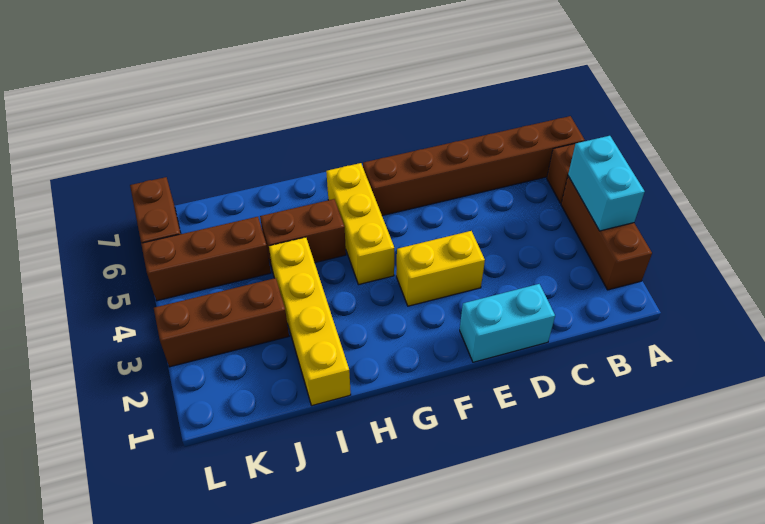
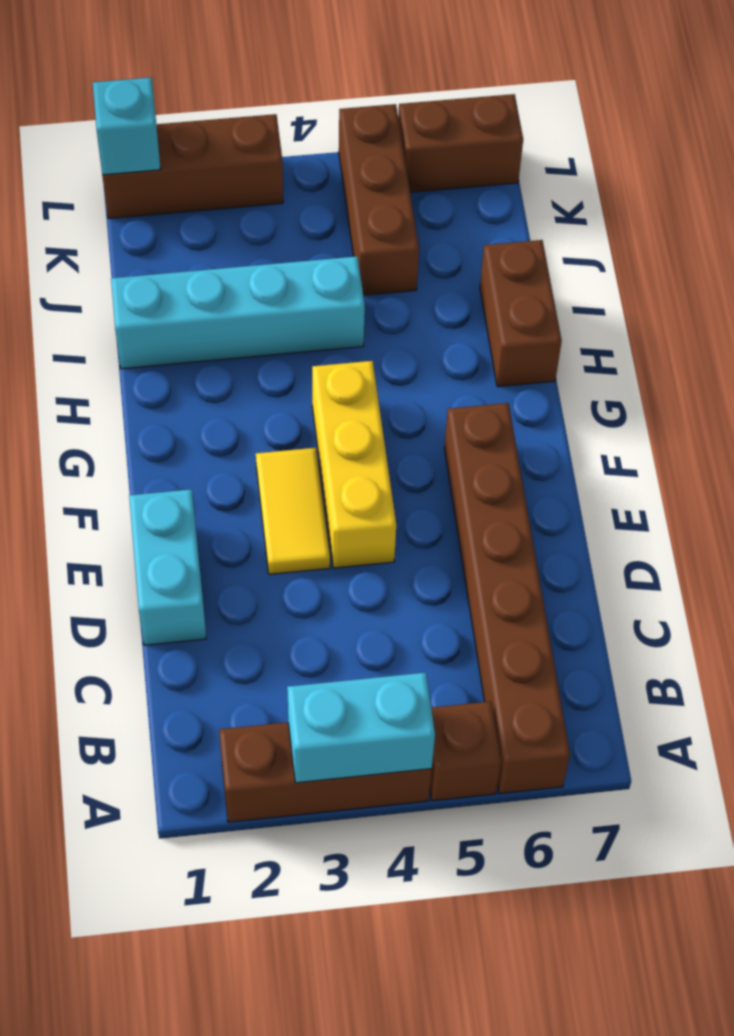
yellow brick E3:F3 level 1 -> yellow tile E3:F3 level 1
yellow brick G4:G6 level 1 -> yellow brick E4:G4 level 1
brown brick H5:I5 level 1 -> brown brick H7:I7 level 1
yellow brick I1:I4 level 1 -> cyan brick I1:I4 level 1
brown brick J3:L3 level 1 -> brown brick L1:L3 level 1
none -> cyan brick L1 level 2

